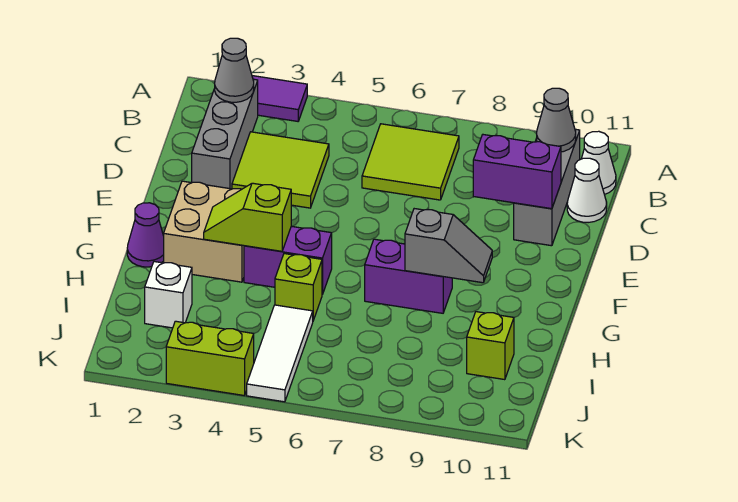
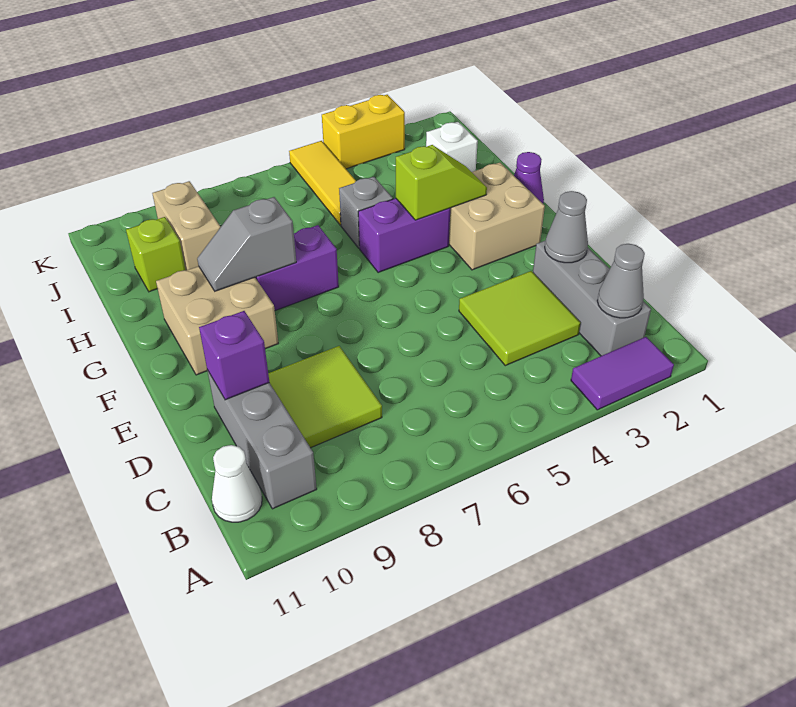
lime tile B6:C7 level 1 -> lime tile C8:D9 level 1
grey cone B10 level 2 -> grey cone D2 level 2
white cone C11 level 1 -> none
purple brick D9:D10 level 2 -> purple brick D10 level 2
none -> tan brick F9:G10 level 1
lime brick H5 level 1 -> grey brick H5 level 1
white tile I5:K5 level 1 -> yellow tile I5:K5 level 1
none -> tan brick I9:J9 level 1
lime brick K3:K4 level 1 -> yellow brick K3:K4 level 1

